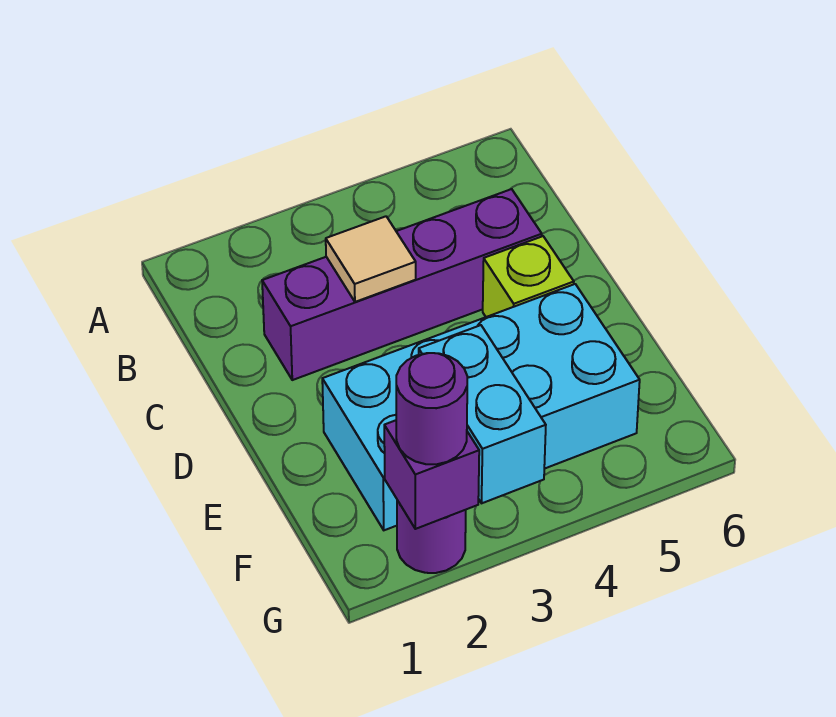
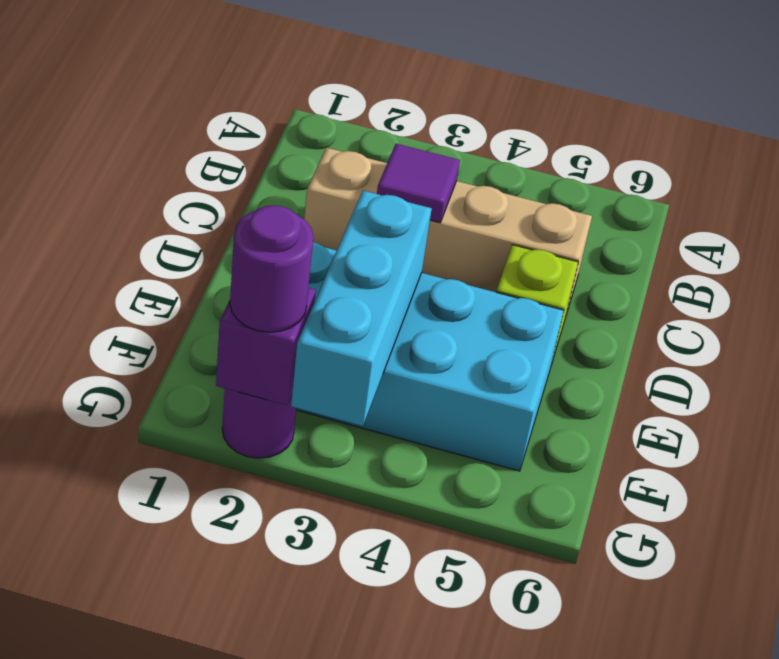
purple brick C2:C5 level 1 -> tan brick C2:C5 level 1
tan tile C3 level 2 -> purple tile C3 level 2
cyan brick F3:G3 level 2 -> cyan brick E3:G3 level 2

